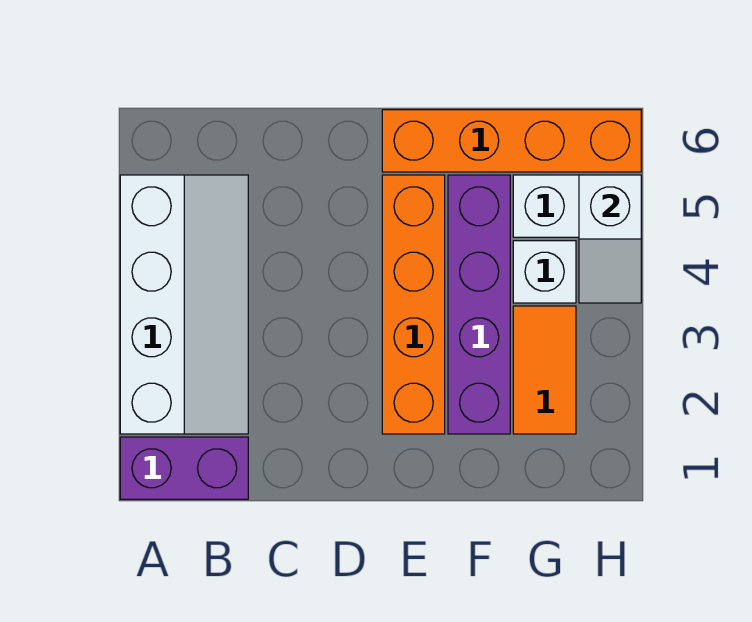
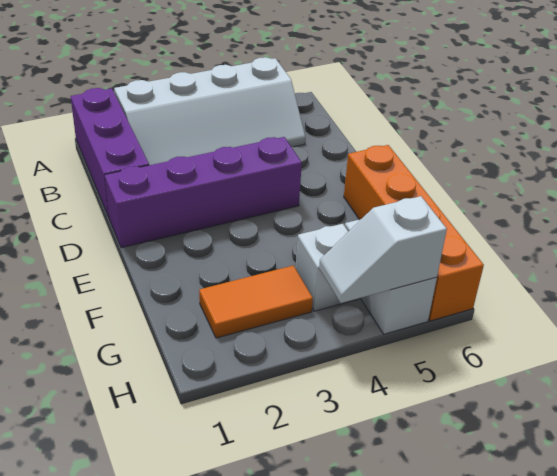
purple brick A1:B1 level 1 -> purple brick A1:C1 level 1
orange brick E2:E5 level 1 -> none
purple brick F2:F5 level 1 -> purple brick D1:D4 level 1

